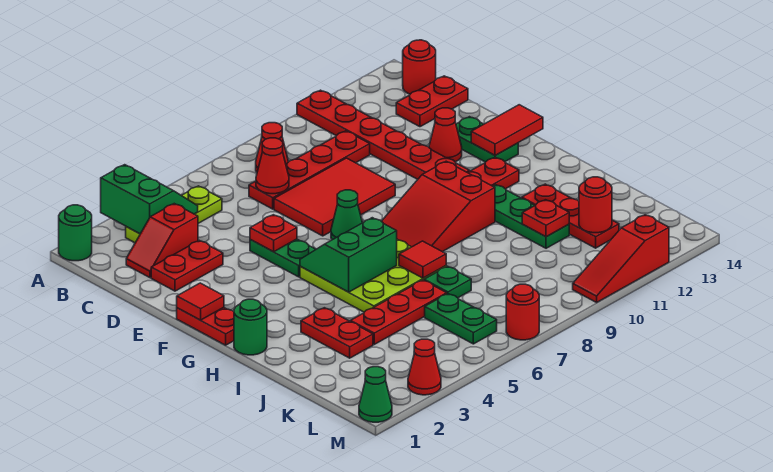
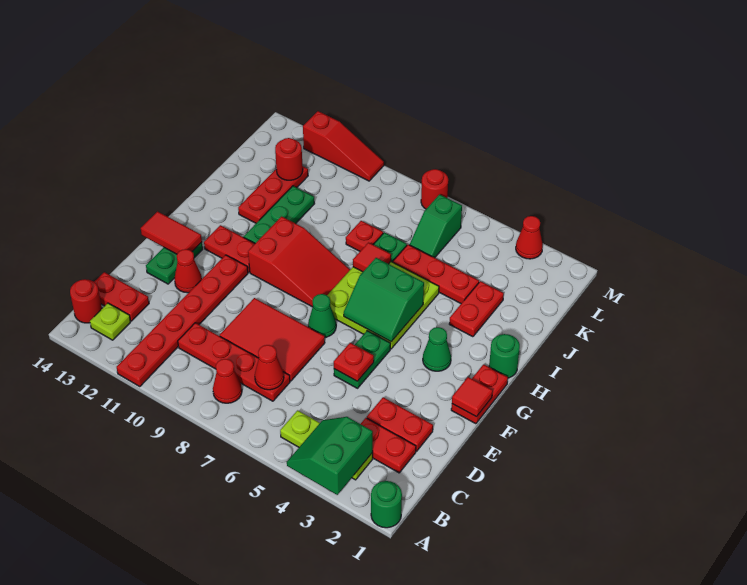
none -> lime plate B13 level 1
red slope C2:C3 level 1 top 3 -> red plate C2:C3 level 1
red plate J11 level 2 -> red plate J8 level 1
green plate K6:L6 level 1 -> green slope K6:L6 level 1 top L
green cone M1 level 1 -> green cone G3 level 1

